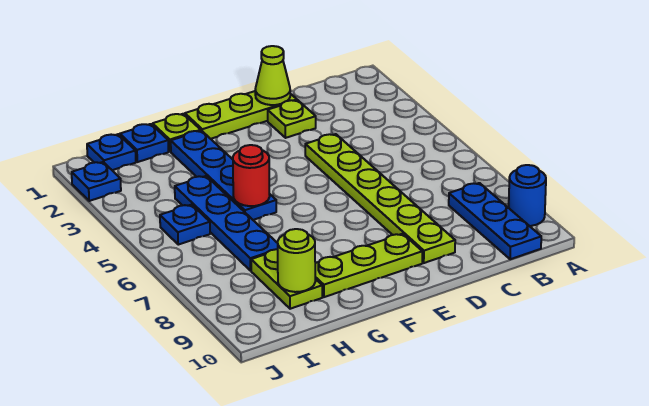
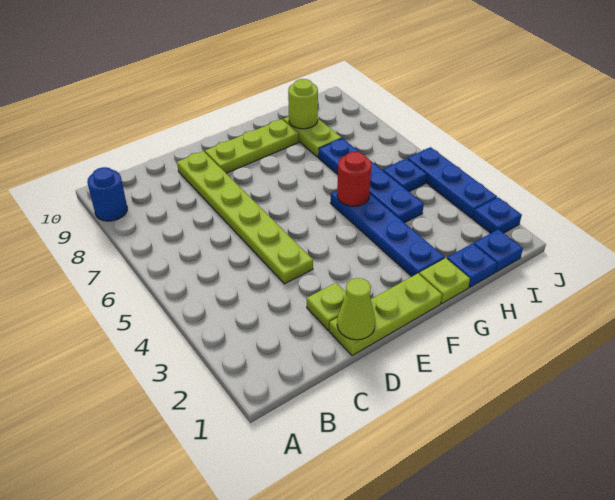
blue plate B8:B10 level 1 -> blue plate J3:J5 level 1

